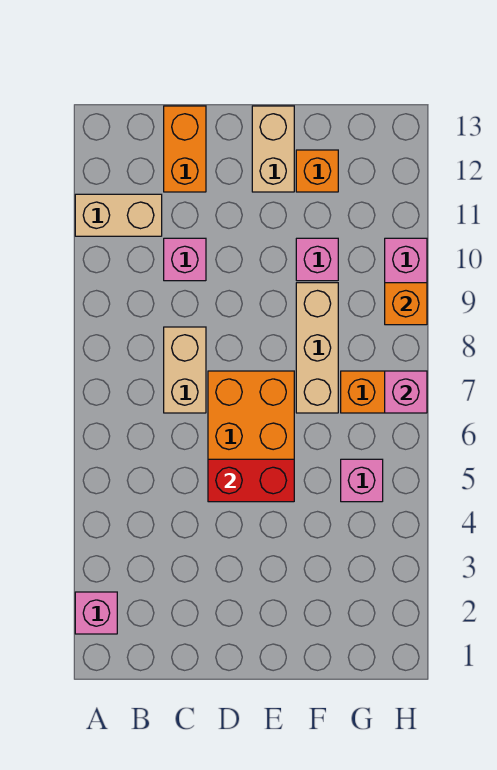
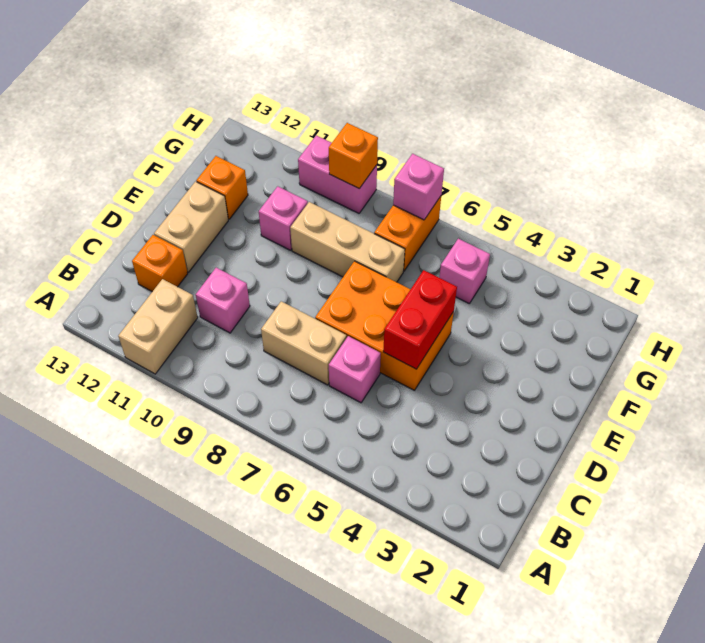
pink brick A2 level 1 -> pink brick C6 level 1
orange brick C12:C13 level 1 -> orange brick C12 level 1
tan brick E12:E13 level 1 -> tan brick D12:E12 level 1

